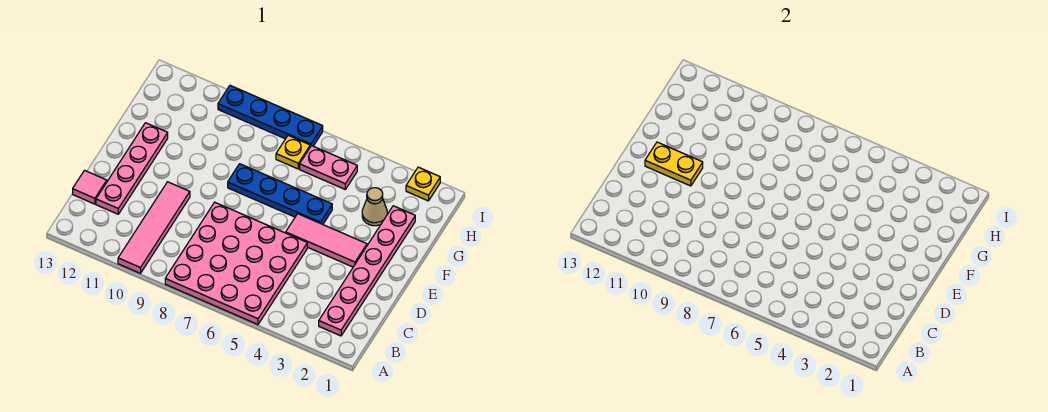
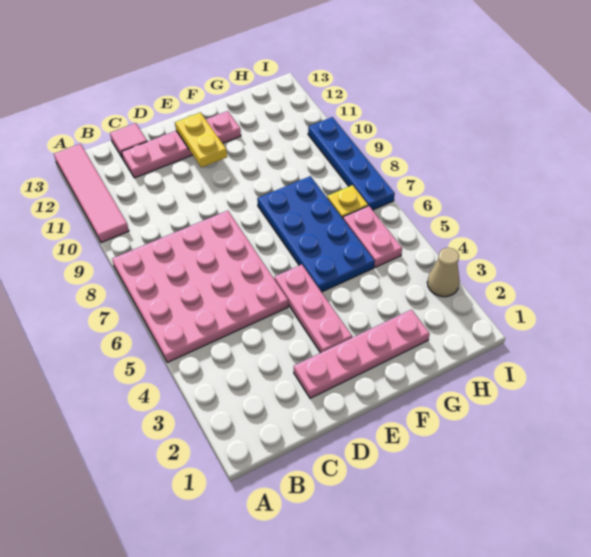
pink tile A10:D10 level 1 -> pink tile A10:A13 level 1
pink plate B2:G2 level 1 -> pink plate D2:G2 level 1
pink tile E3:E5 level 1 -> pink plate E3:E5 level 1
blue plate F5:F8 level 1 -> blue plate F5:G8 level 1
tan cone G3 level 1 -> tan cone I3 level 1
yellow plate I2 level 1 -> none

